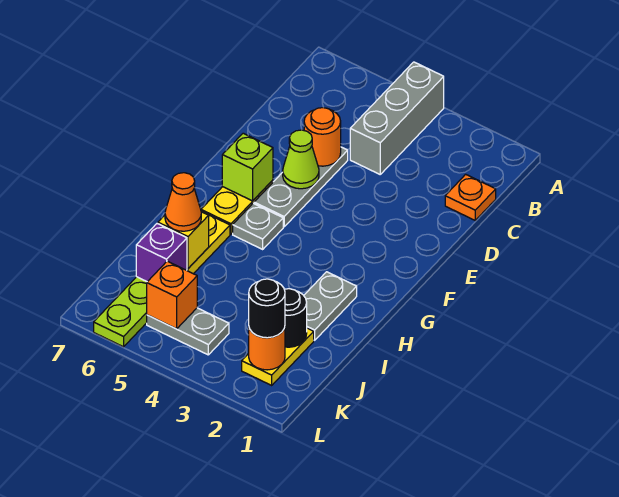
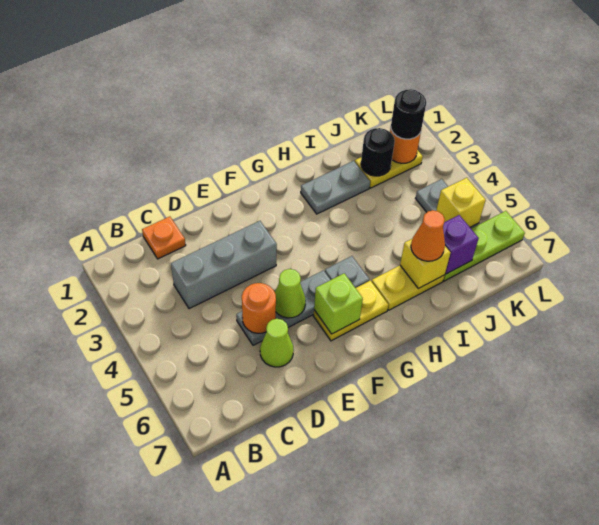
grey brick A4:C4 level 1 -> grey brick C3:E3 level 1
none -> lime cone D6 level 1
orange brick K5 level 2 -> yellow brick K5 level 2

